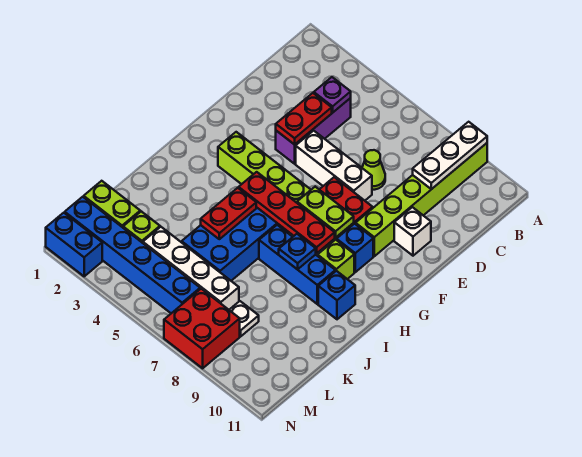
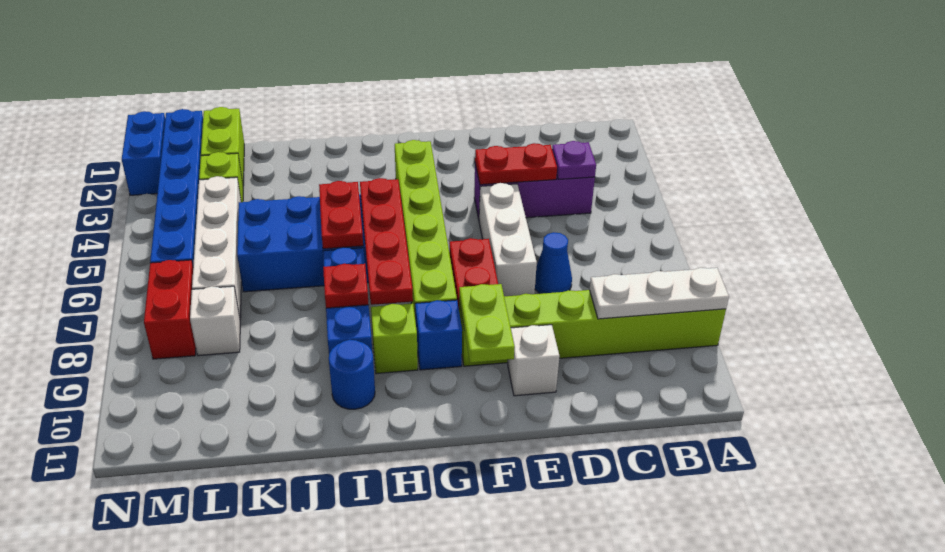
lime cone D7 level 1 -> blue cone D7 level 1
lime plate G7:G8 level 2 -> lime plate F9:F10 level 2
red plate I5:J5 level 2 -> red plate I5:I6 level 2
blue plate I8 level 2 -> red plate I8 level 2
blue brick I10 level 1 -> blue round brick I10 level 1
white plate L8 level 1 -> white brick L8 level 1
red brick M7:N8 level 1 -> red brick M7:M8 level 1

